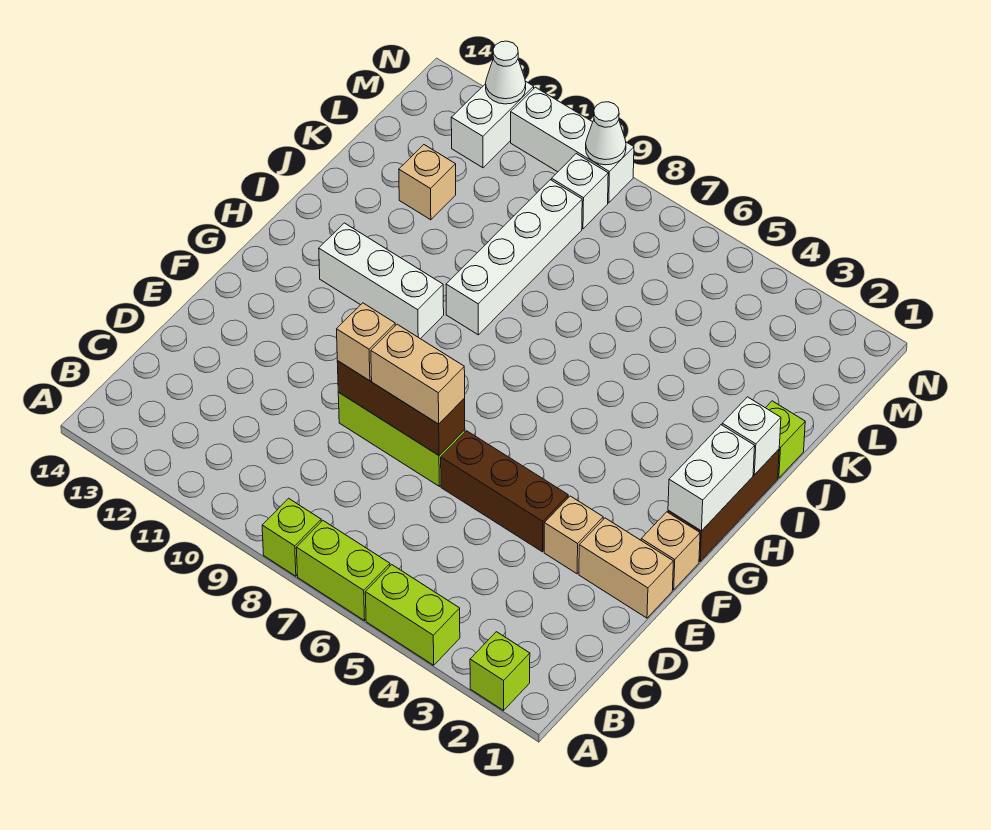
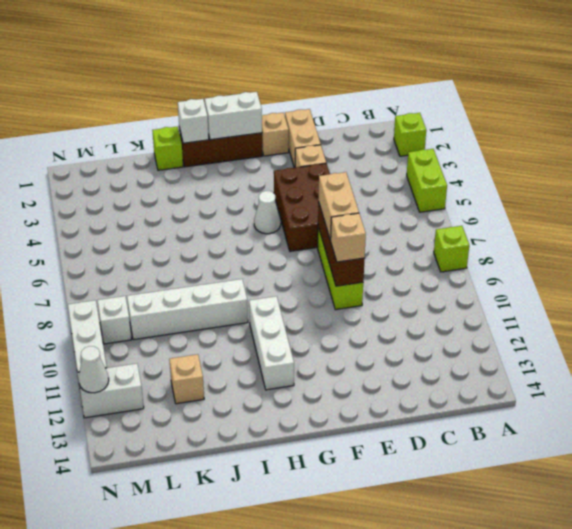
lime brick A6:A7 level 1 -> none
brown brick E4:E6 level 1 -> brown brick E4:F6 level 1
white cone N9 level 2 -> white cone G5 level 1

